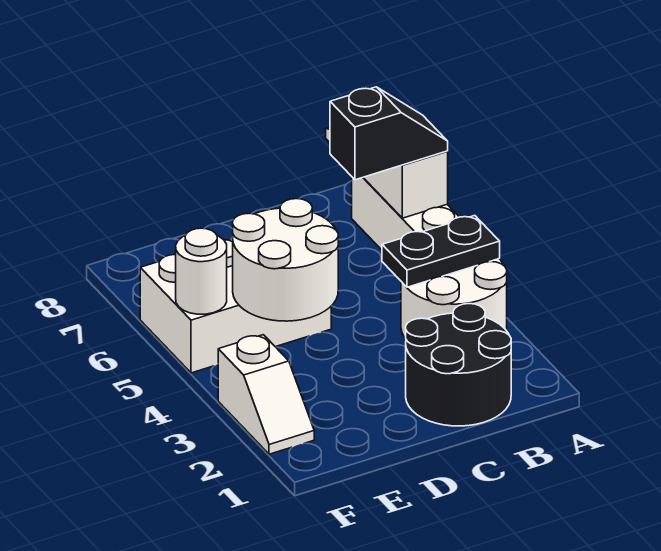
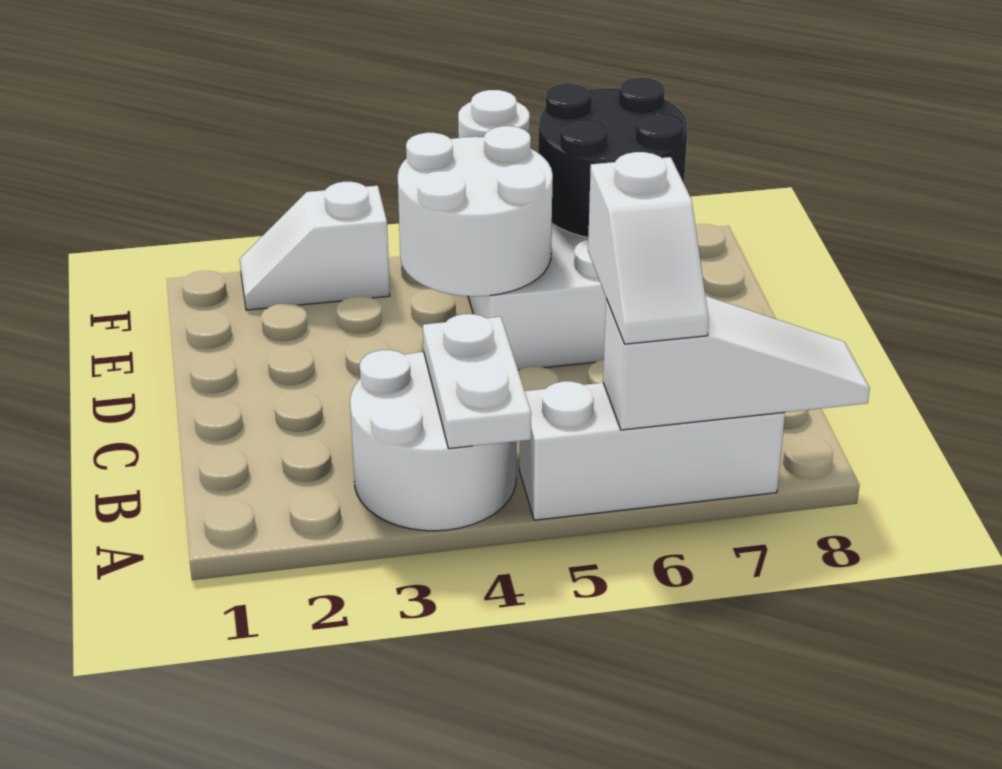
black plate A4:B4 level 2 -> white plate A4:B4 level 2
black slope A6:B6 level 3 top B -> white slope A6:B6 level 3 top B
black round brick B1:C2 level 1 -> black round brick E6:F7 level 2

